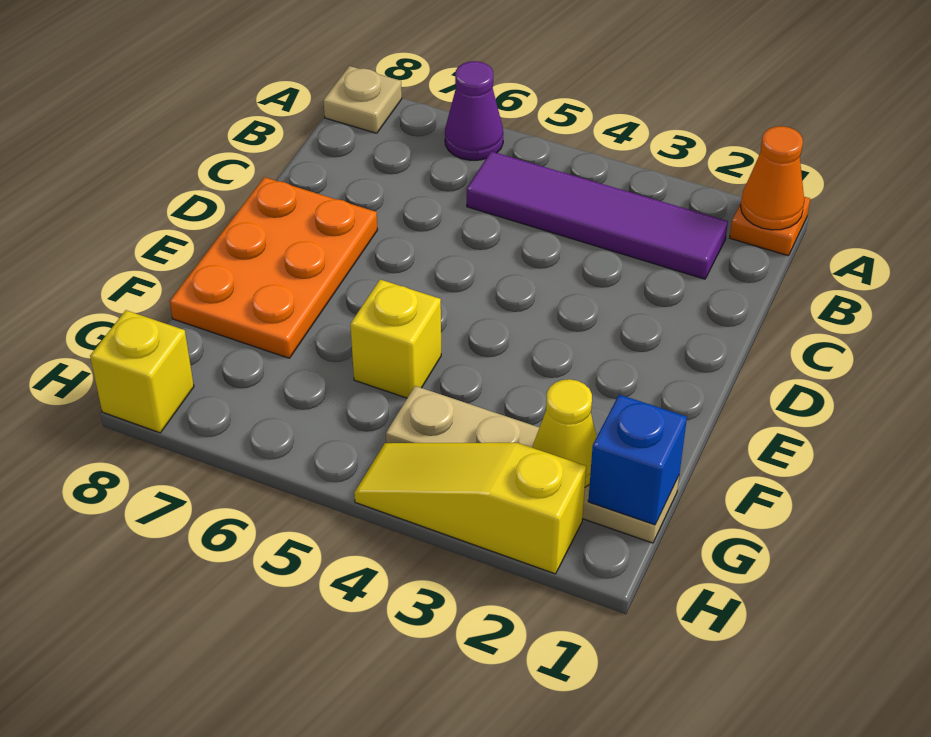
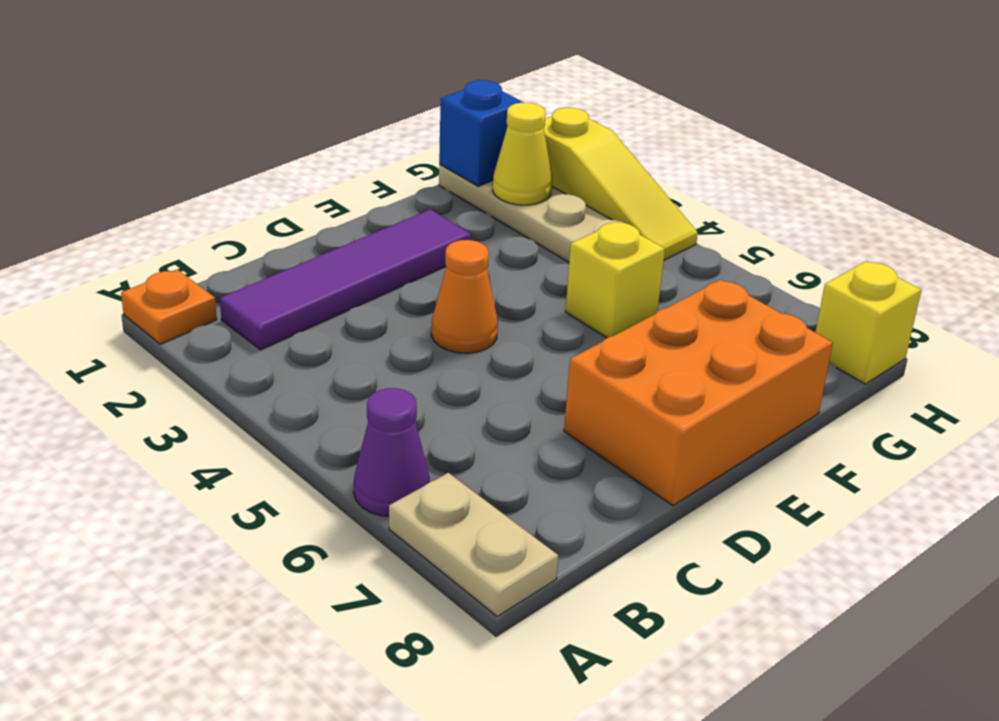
orange cone A1 level 2 -> orange cone D4 level 1
tan plate A8 level 1 -> tan plate A7:A8 level 1
purple tile B2:B5 level 1 -> purple tile B2:E2 level 1
orange plate D7:F8 level 1 -> orange brick D7:F8 level 1

